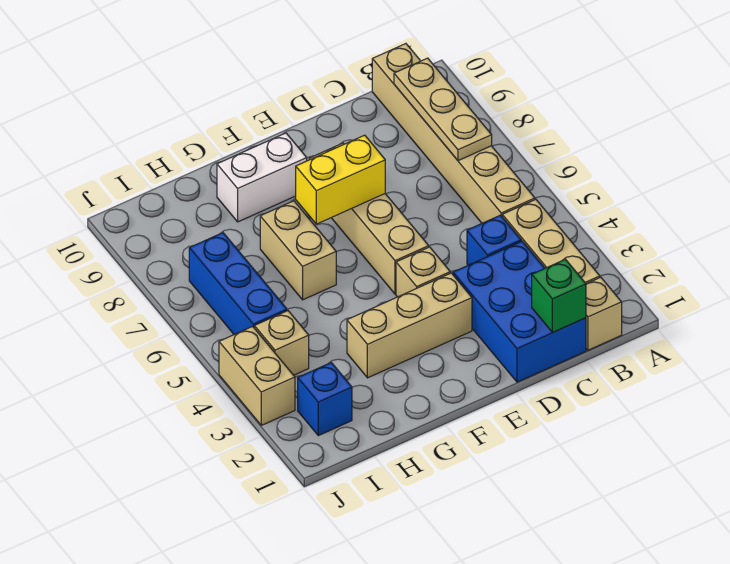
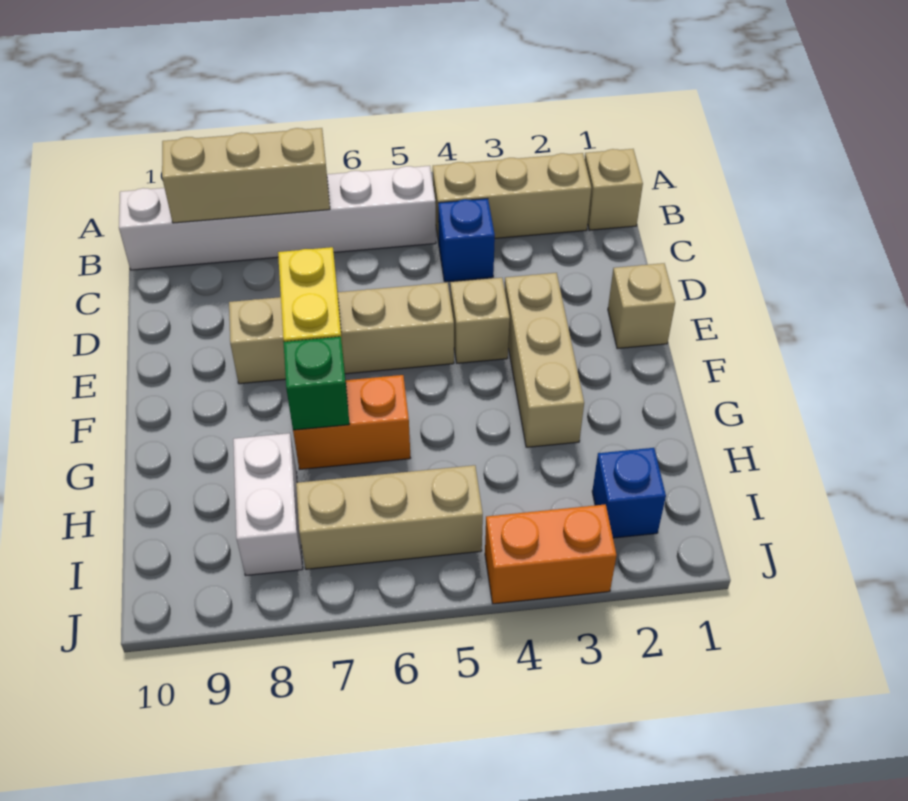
tan brick B5:B10 level 1 -> white brick B5:B10 level 1
tan plate B7:B9 level 2 -> tan brick B7:B9 level 2
blue brick C1:D3 level 1 -> none
green brick C1 level 2 -> green brick G7 level 2
white brick F9:G9 level 1 -> white brick H8:I8 level 1
tan brick G6:G7 level 1 -> orange brick G6:G7 level 1
tan brick I4 level 1 -> tan brick E1 level 1
blue brick I5:I7 level 1 -> tan brick I5:I7 level 1
tan brick J3:J4 level 1 -> orange brick J3:J4 level 1

